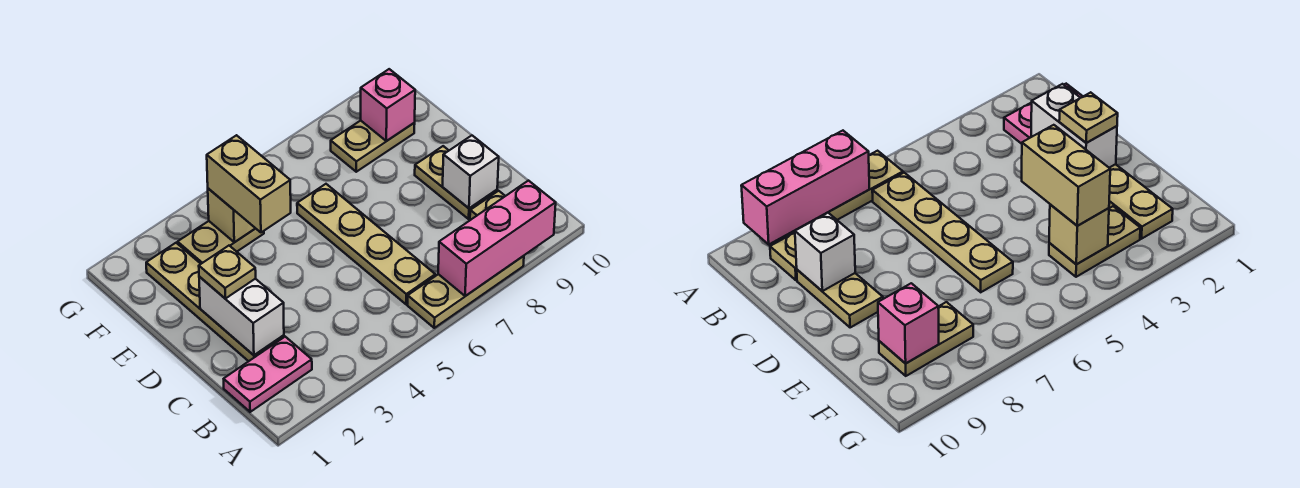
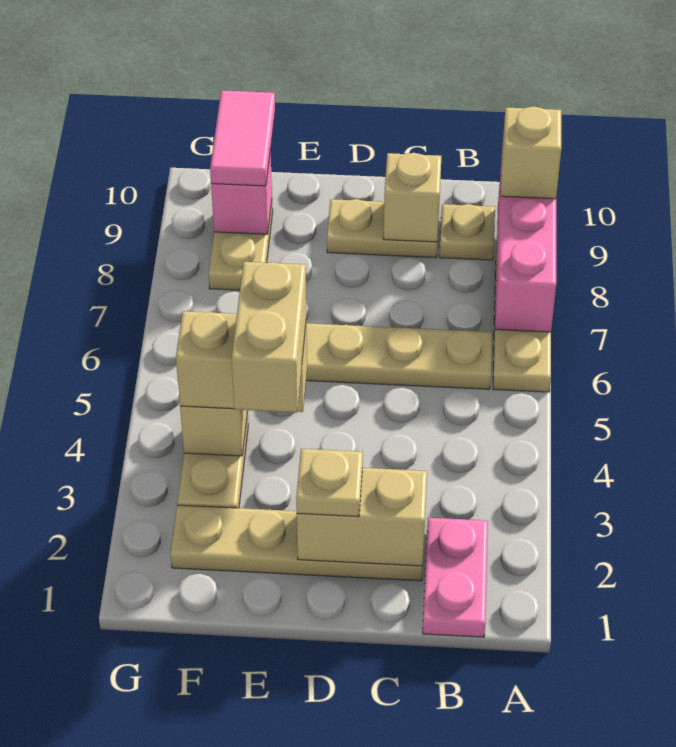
none -> tan brick A9 level 3
white brick C2:D2 level 2 -> tan brick C2:D2 level 2
white brick C9 level 2 -> tan brick C9 level 2
none -> tan brick E3:E4 level 4
none -> pink tile F9:F10 level 3

